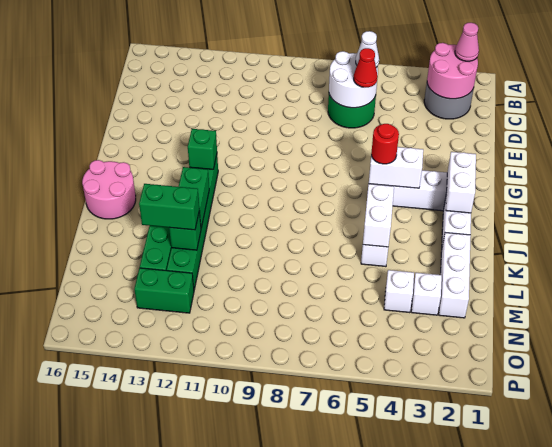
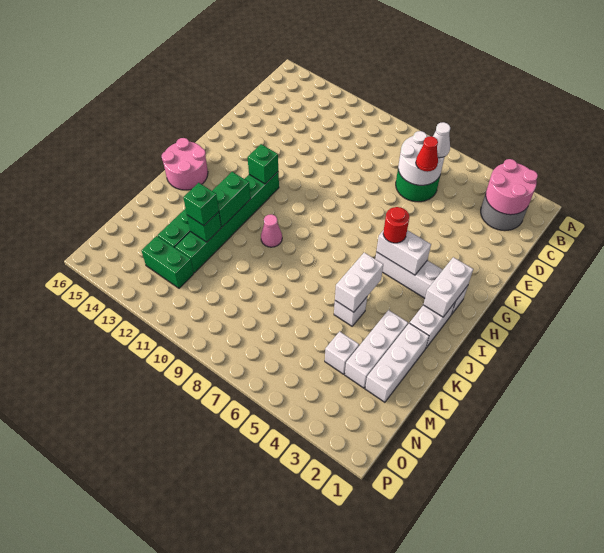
pink cone B2 level 3 -> pink cone J10 level 1
green brick L12:L13 level 3 -> green brick L12 level 3
white brick M3 level 1 -> white brick K3:M3 level 1

